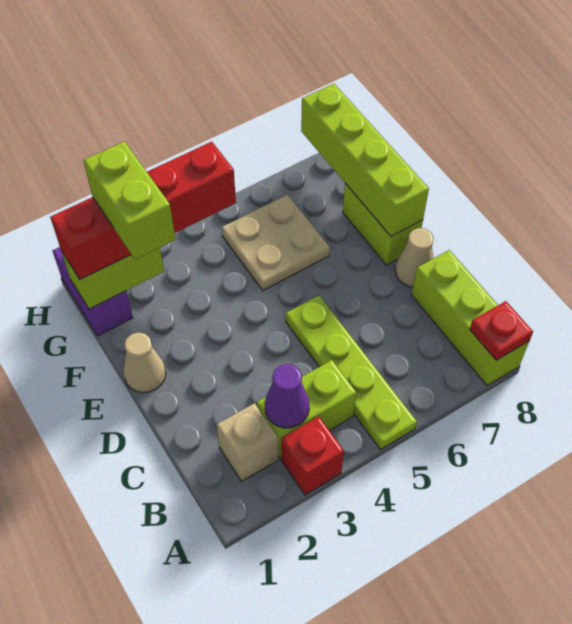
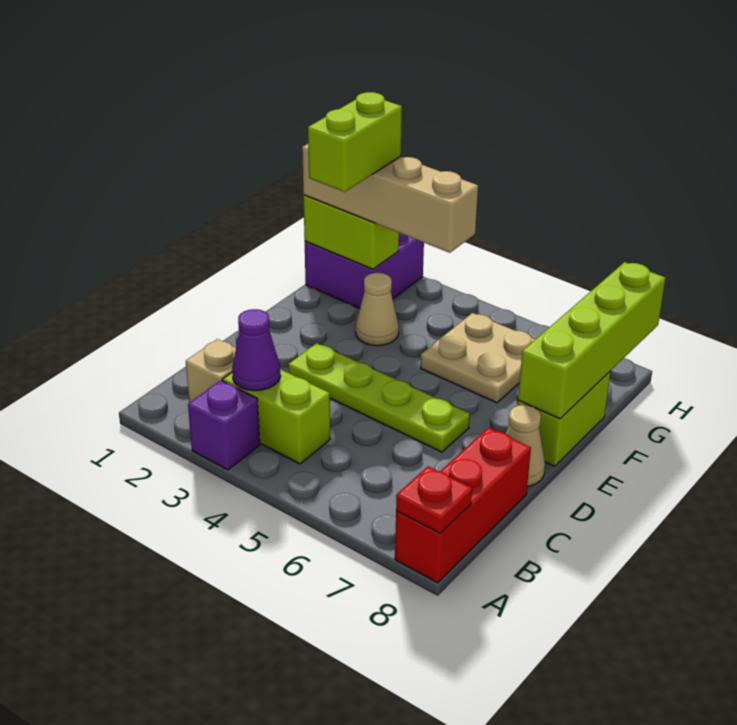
red brick A3 level 1 -> purple brick A3 level 1
lime plate A5:D5 level 1 -> lime plate D3:D6 level 1
lime brick A8:C8 level 1 -> red brick A8:C8 level 1
tan cone E1 level 1 -> tan cone F3 level 1
purple brick G1:H1 level 1 -> purple brick G1:H2 level 1
red brick G1:G4 level 3 -> tan brick G1:G4 level 3

